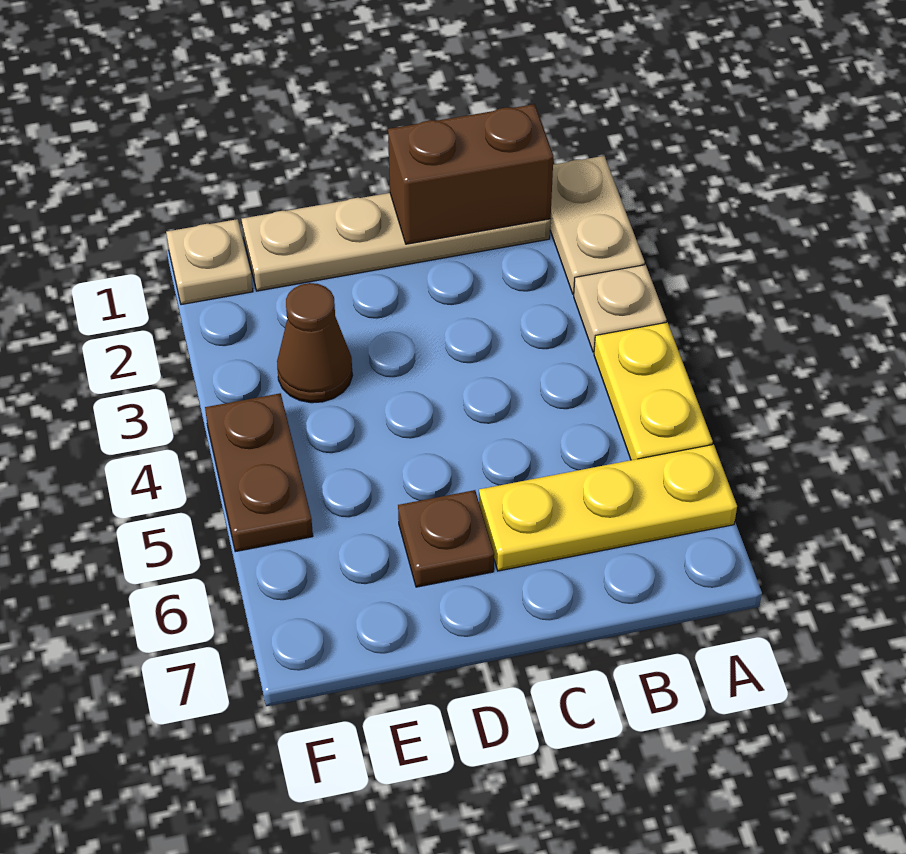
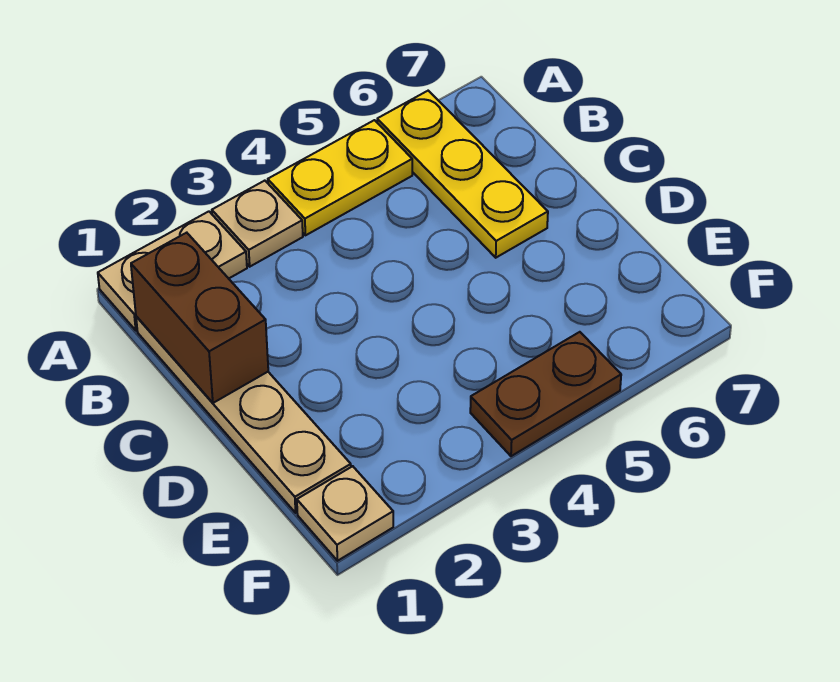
brown plate D6 level 1 -> none
brown cone E3 level 1 -> none

